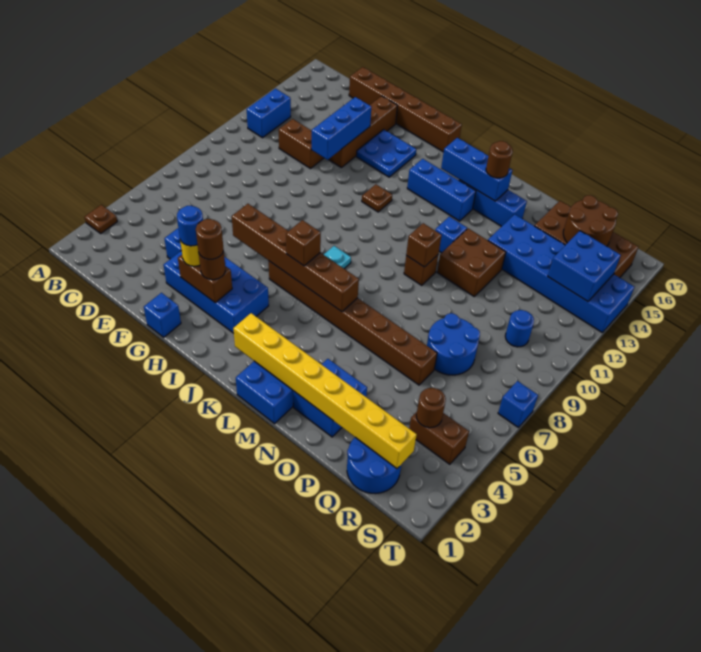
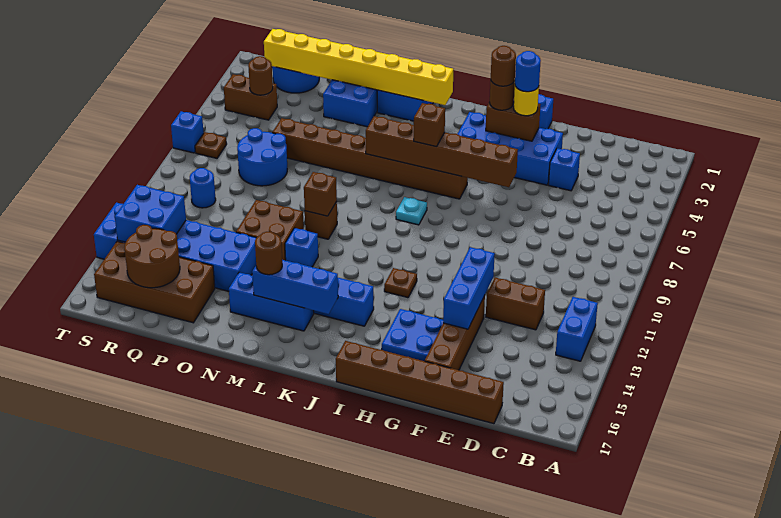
brown plate A3 level 1 -> brown plate S7 level 1

